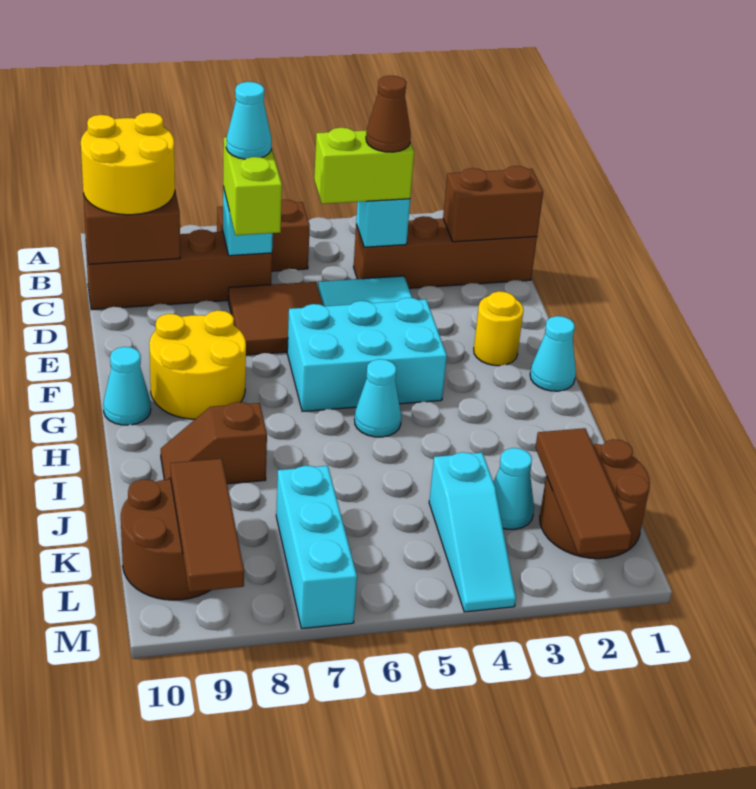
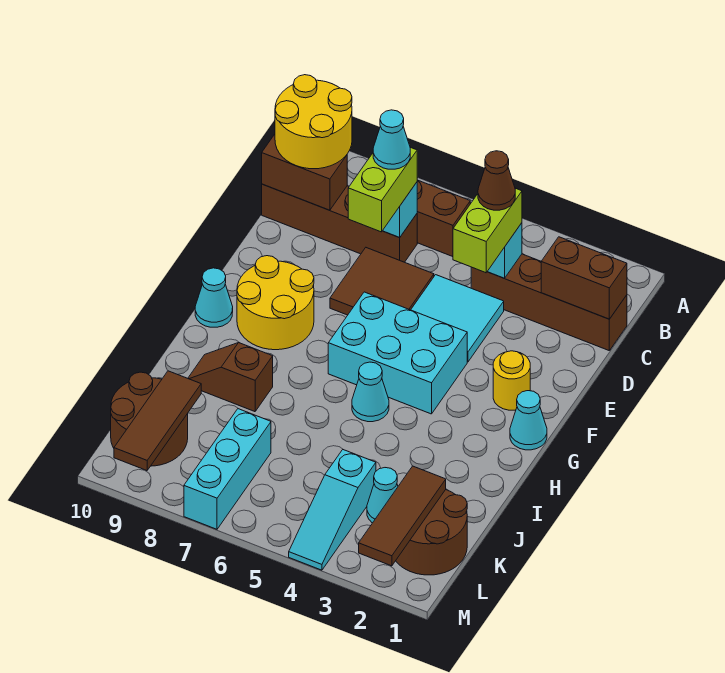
lime brick C4:C5 level 3 -> lime brick C4:D4 level 3

